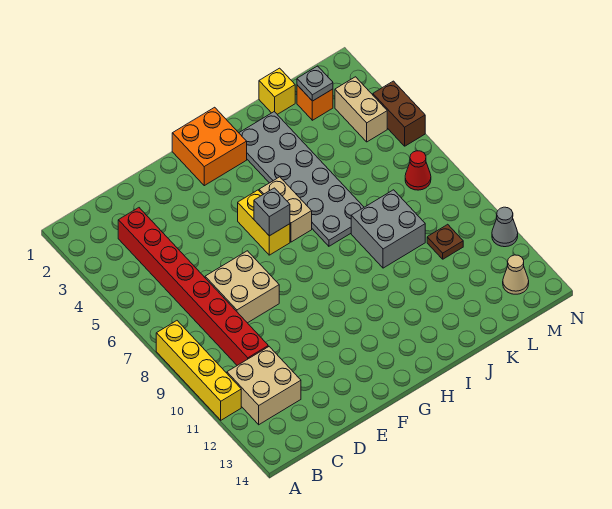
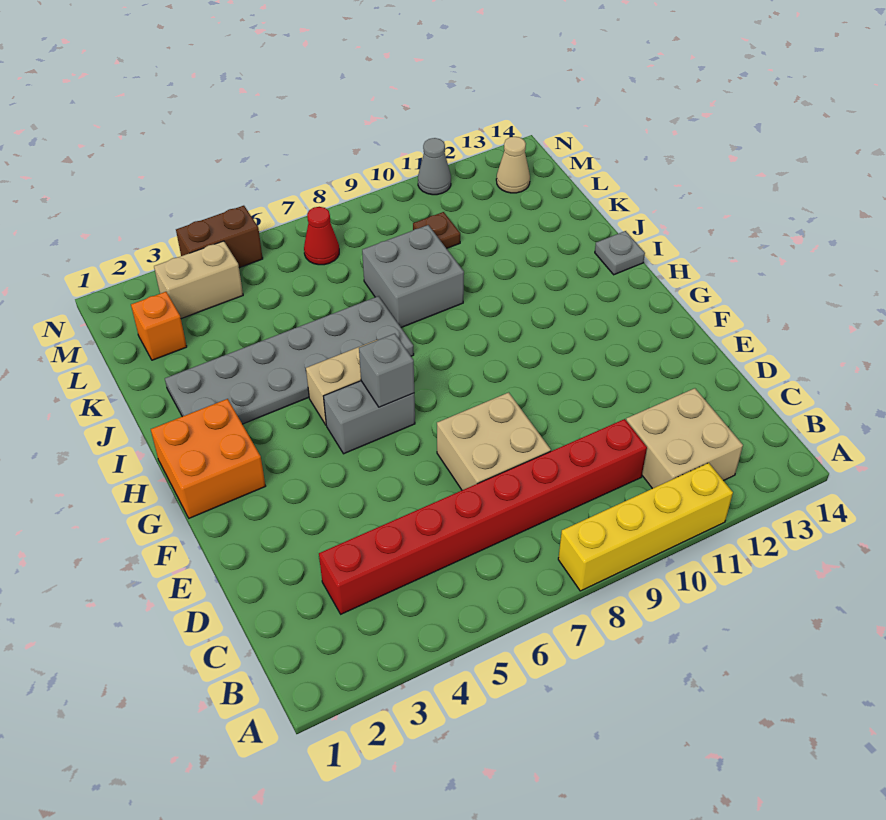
yellow brick G5:G6 level 1 -> grey brick G5:G6 level 1
yellow brick K1 level 1 -> none
grey plate L2 level 2 -> grey plate I14 level 1

